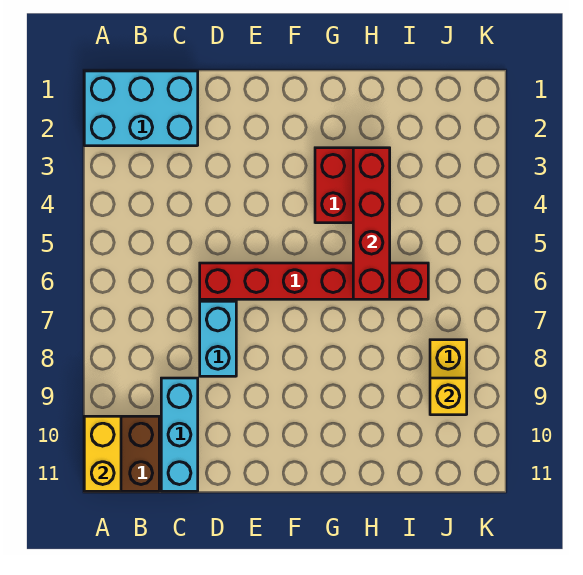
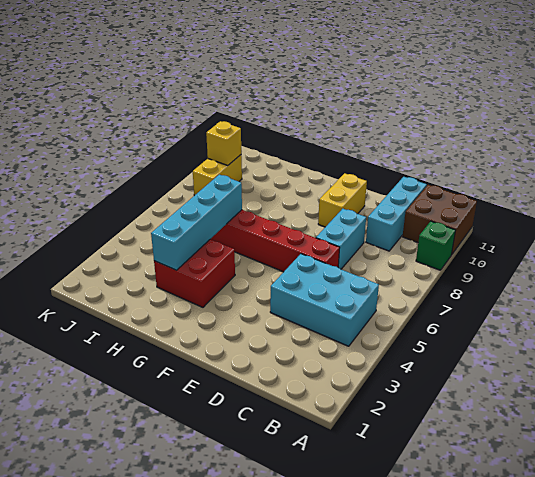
cyan brick A1:C2 level 1 -> cyan brick B4:D5 level 1
none -> green brick A9 level 1
yellow brick A10:A11 level 2 -> yellow brick E9:E10 level 1
red brick H3:H6 level 2 -> cyan brick H3:H6 level 2

